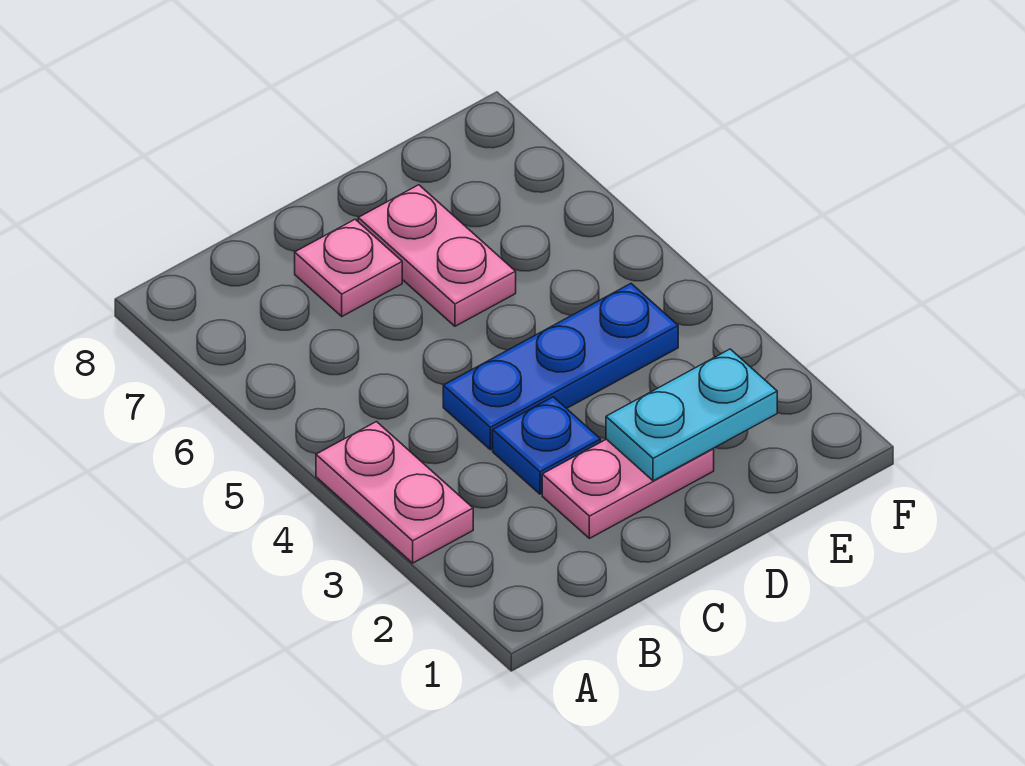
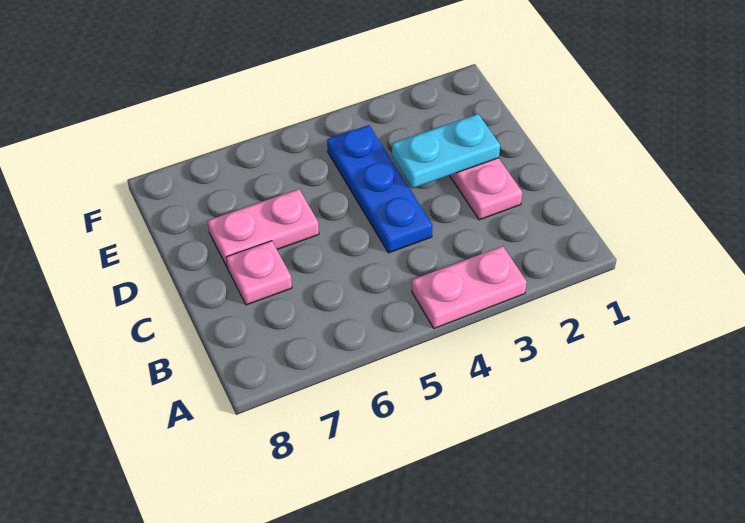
blue plate C3 level 1 -> none
cyan plate D2:E2 level 2 -> cyan plate D2:D3 level 2

